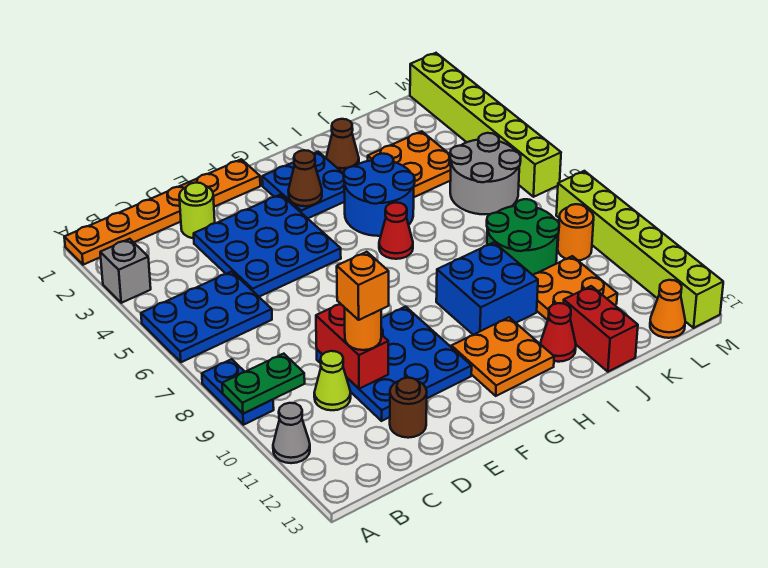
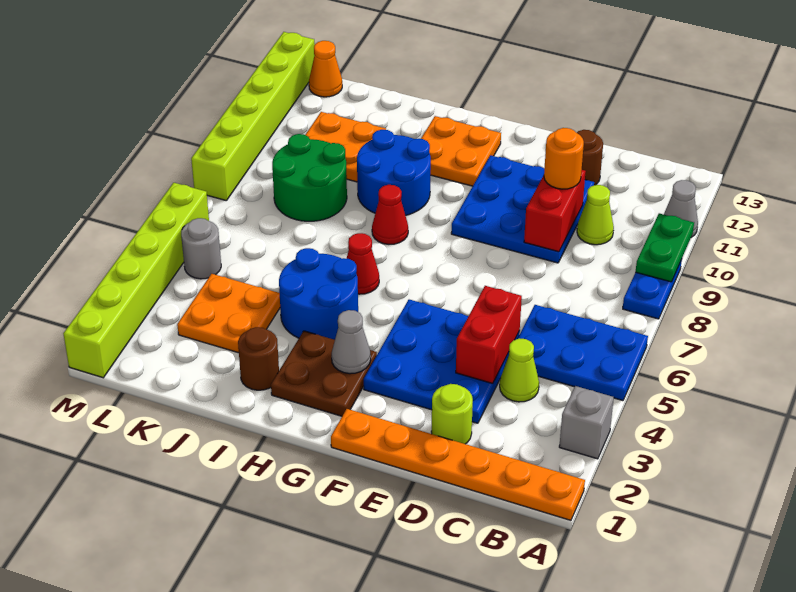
green plate A9:B9 level 2 -> green plate A9:A10 level 2
none -> lime cone C4 level 1
orange brick D10 level 4 -> none
blue plate G2:H3 level 1 -> brown plate G2:H3 level 1
brown cone G3 level 2 -> grey cone G3 level 2
blue brick H9:I10 level 1 -> blue round brick H9:I10 level 1
brown cone I2 level 1 -> brown round brick I2 level 1
red cone I12 level 1 -> red cone H8 level 1
red brick J12:J13 level 1 -> red brick D4:D5 level 2
grey round brick K5:L6 level 1 -> grey round brick L5 level 1
orange round brick L9 level 1 -> none

